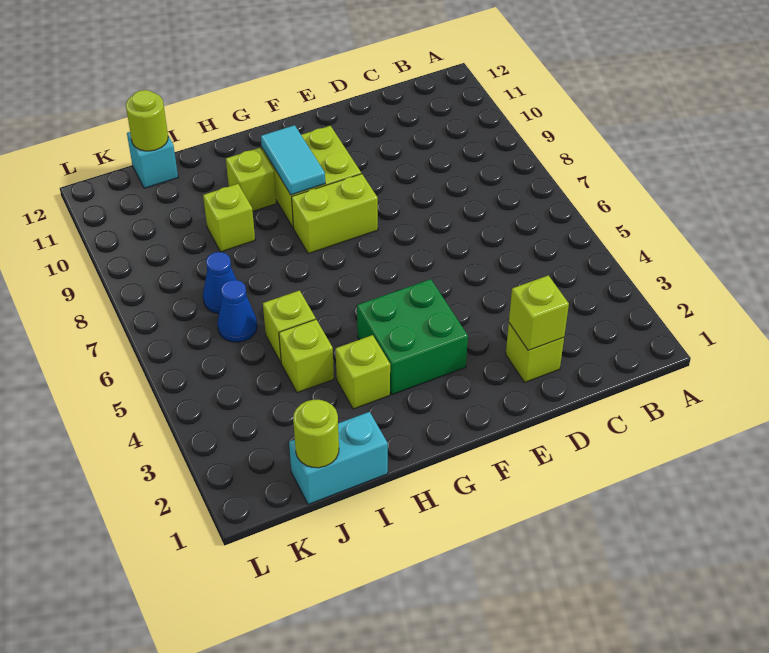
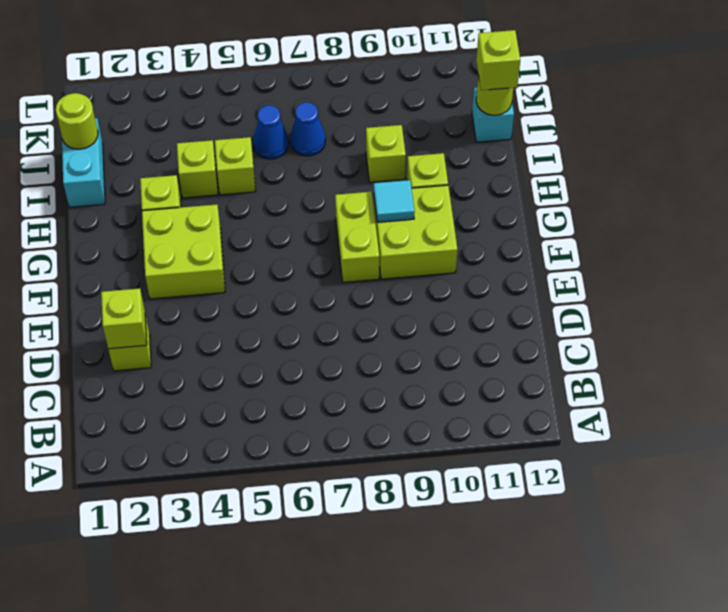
green brick F3:G4 level 1 -> lime brick F3:G4 level 1
cyan tile G9:G10 level 2 -> cyan tile G9 level 2
none -> lime brick J12 level 3

